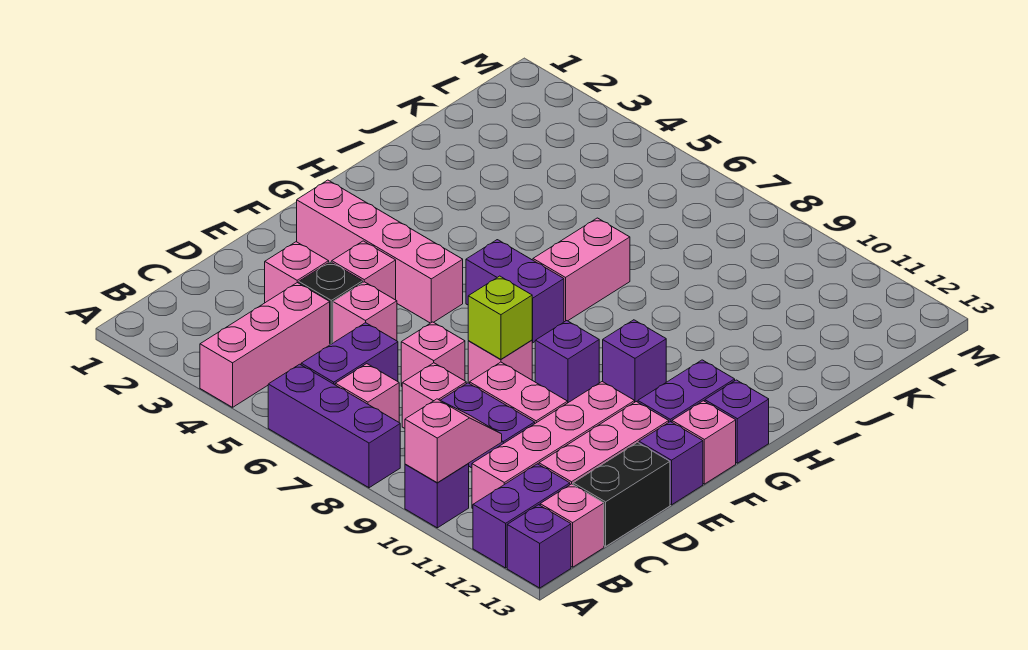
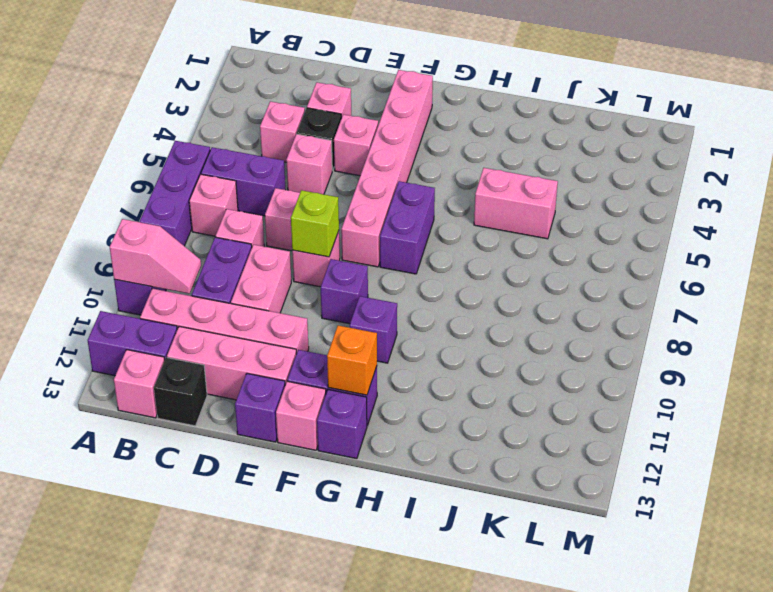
pink brick A4:C4 level 1 -> pink brick C4 level 1
purple brick A13 level 1 -> none
black brick C13:D13 level 1 -> black brick C13 level 1
pink brick F2:F5 level 1 -> pink brick F2:F7 level 1
none -> orange brick G12 level 2
pink brick H7:I7 level 1 -> pink brick I5:J5 level 1

